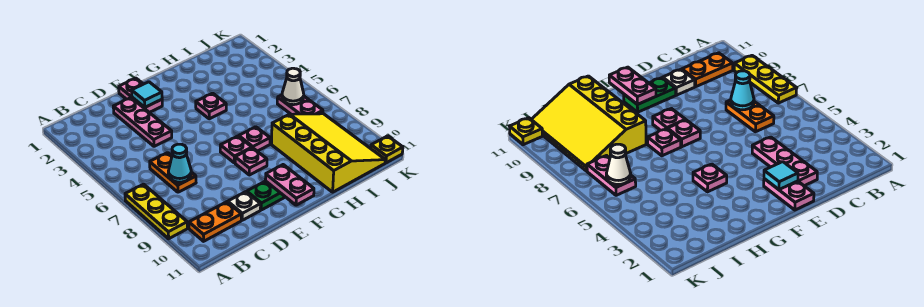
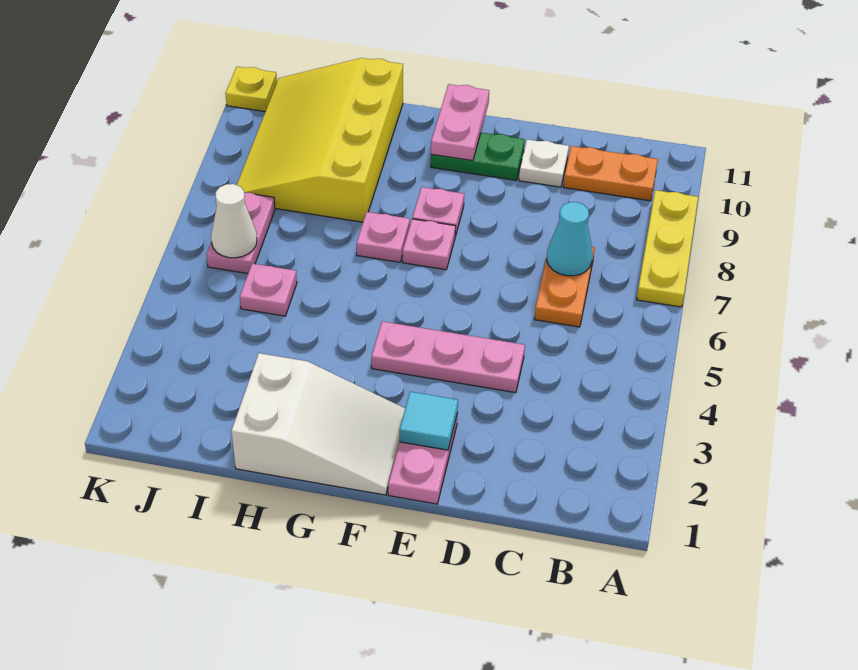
pink plate D2:D4 level 1 -> pink plate D4:F4 level 1
none -> white slope F1:H2 level 1 top H
pink plate G4 level 1 -> pink plate I5 level 1

